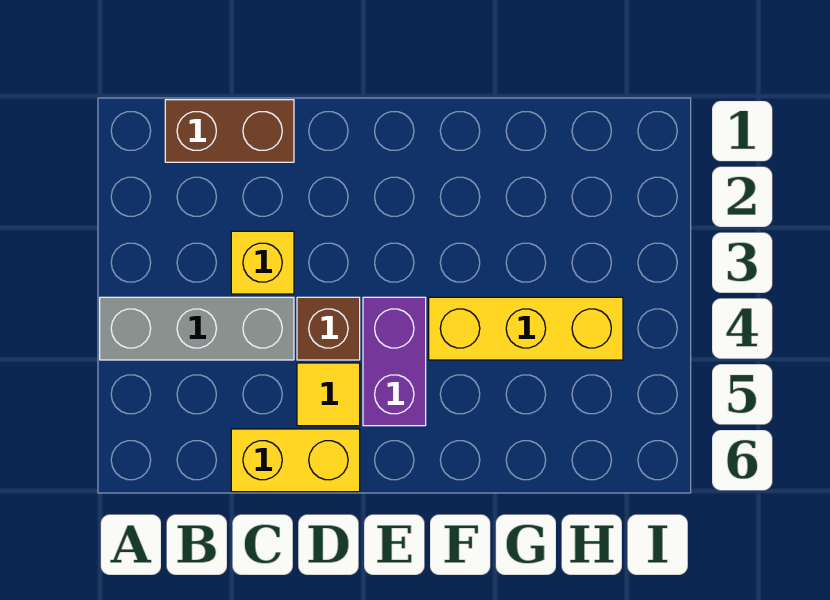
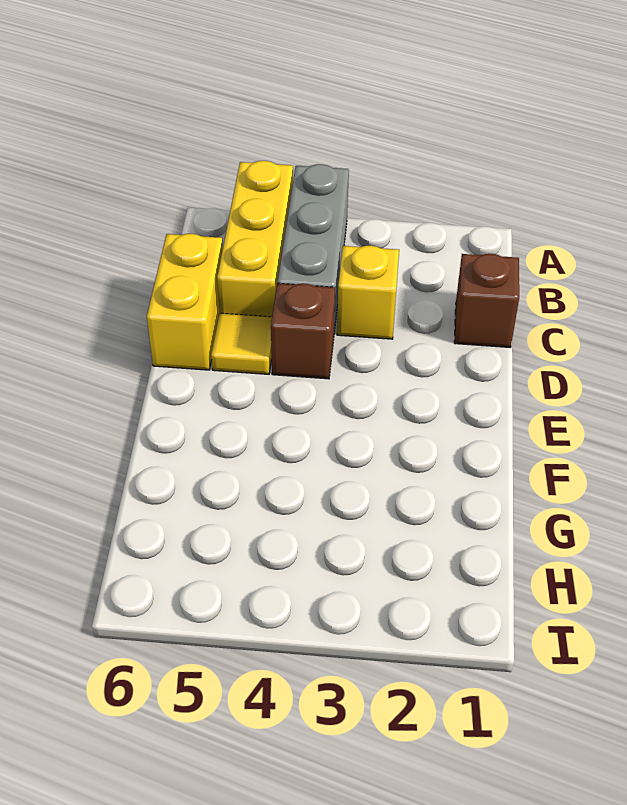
brown brick B1:C1 level 1 -> brown brick C1 level 1
purple brick E4:E5 level 1 -> none
yellow brick F4:H4 level 1 -> yellow brick A5:C5 level 1

